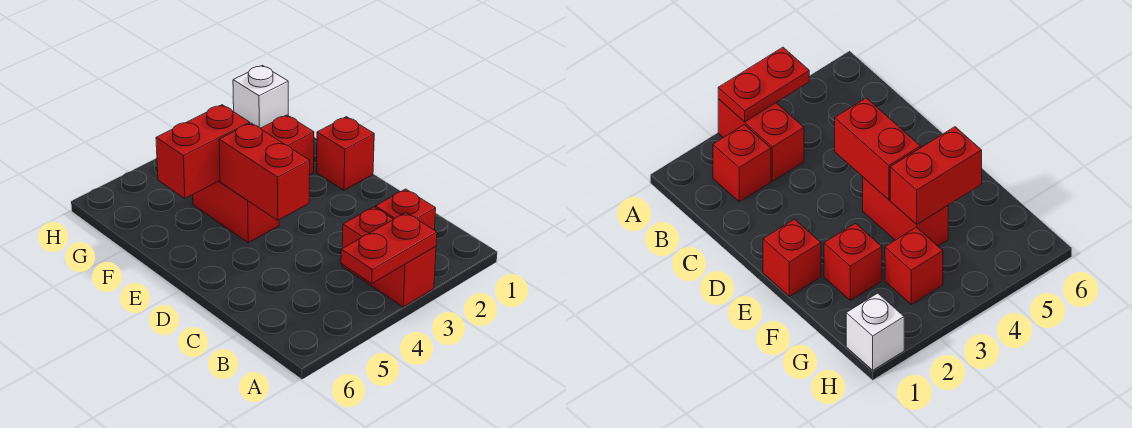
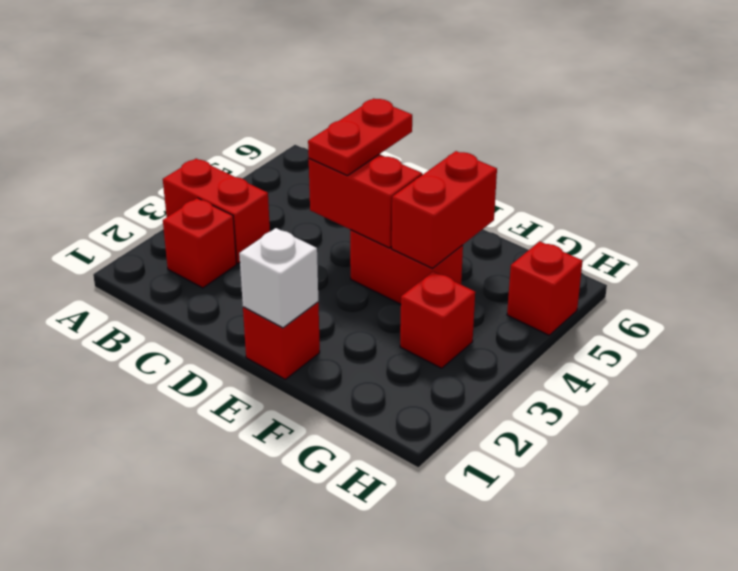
red plate A3:A4 level 2 -> red plate D4:D5 level 3
red brick F2 level 1 -> red brick H5 level 1
white brick H1 level 1 -> white brick E1 level 2

